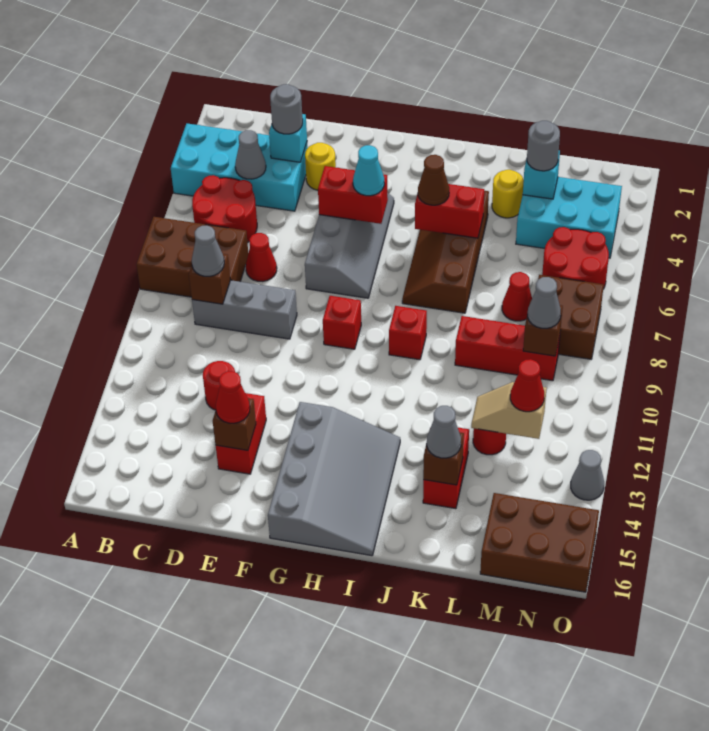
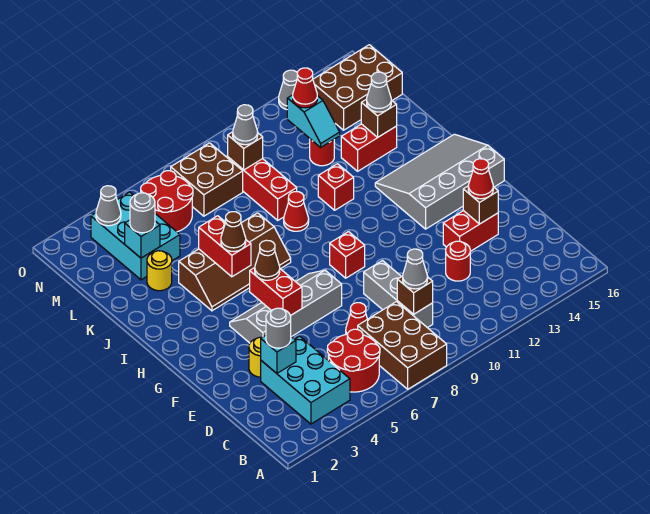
cyan brick A3:D4 level 1 -> cyan brick B3:D4 level 1
grey cone C4 level 2 -> grey cone N3 level 2
cyan cone G5 level 3 -> brown cone G5 level 3
red brick I9 level 1 -> red brick J11 level 1
red cone L7 level 1 -> red cone J9 level 1
tan slope L12:M12 level 2 top M -> cyan slope L12:M12 level 2 top M
brown brick M15:O16 level 1 -> brown brick M14:N16 level 1

